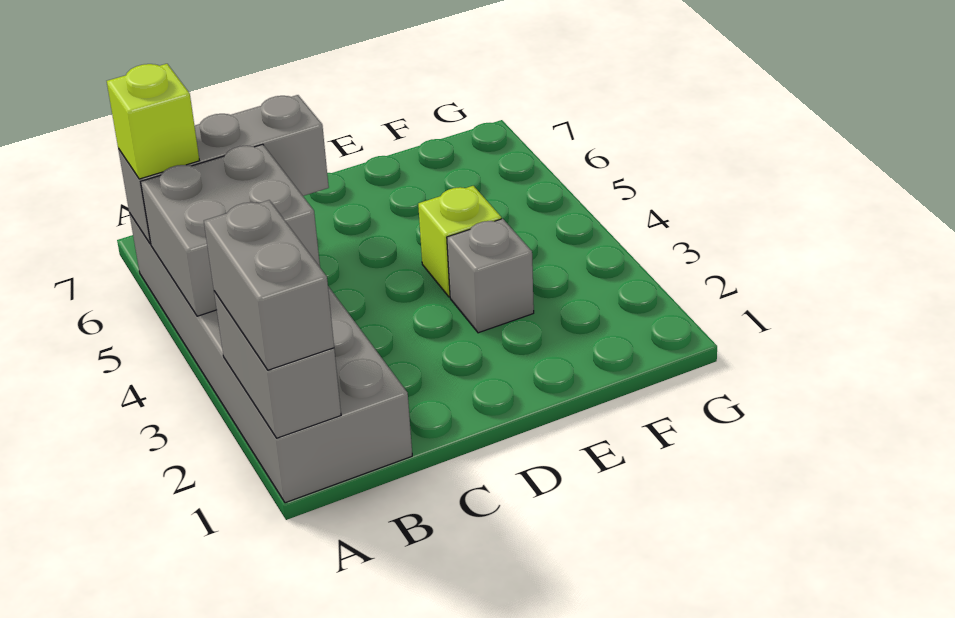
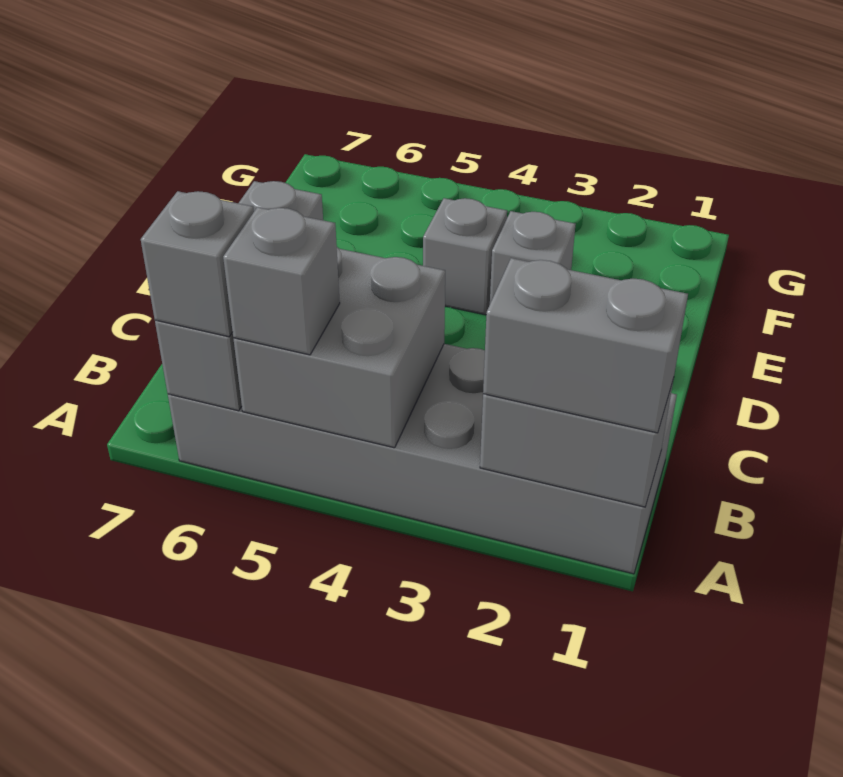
none -> grey brick A5 level 3
lime brick A6 level 3 -> grey brick A6 level 3
lime brick E4 level 1 -> grey brick E4 level 1

